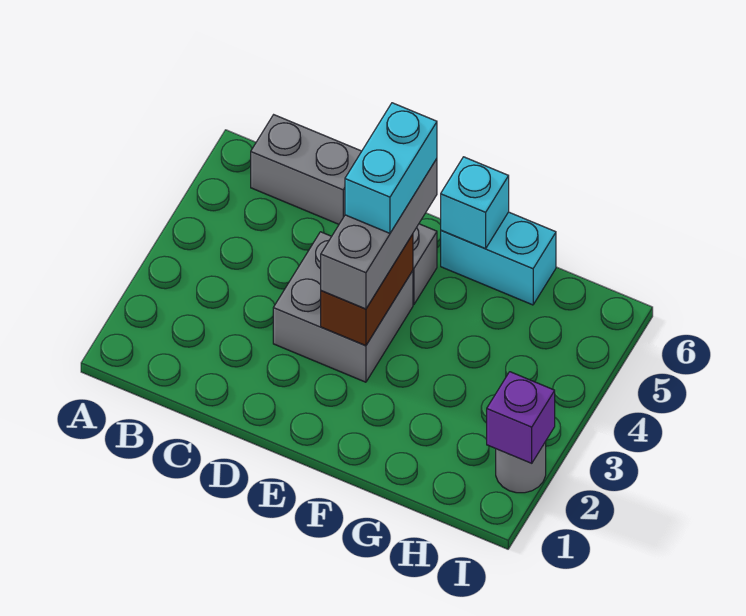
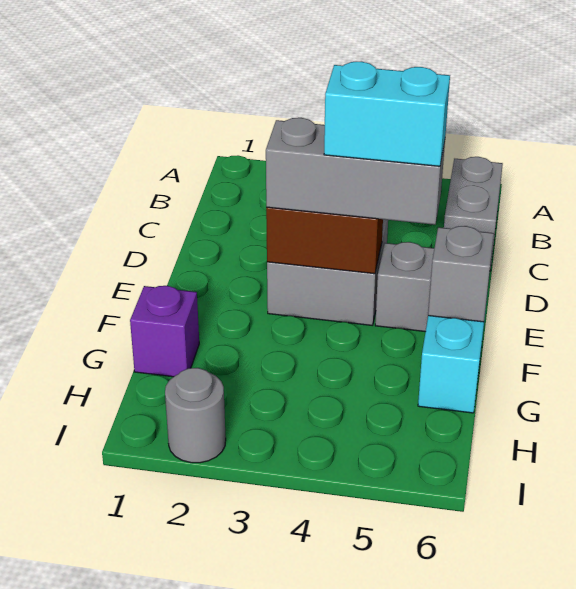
cyan brick F6 level 2 -> grey brick F6 level 2
purple brick I2 level 2 -> purple brick G1 level 1

